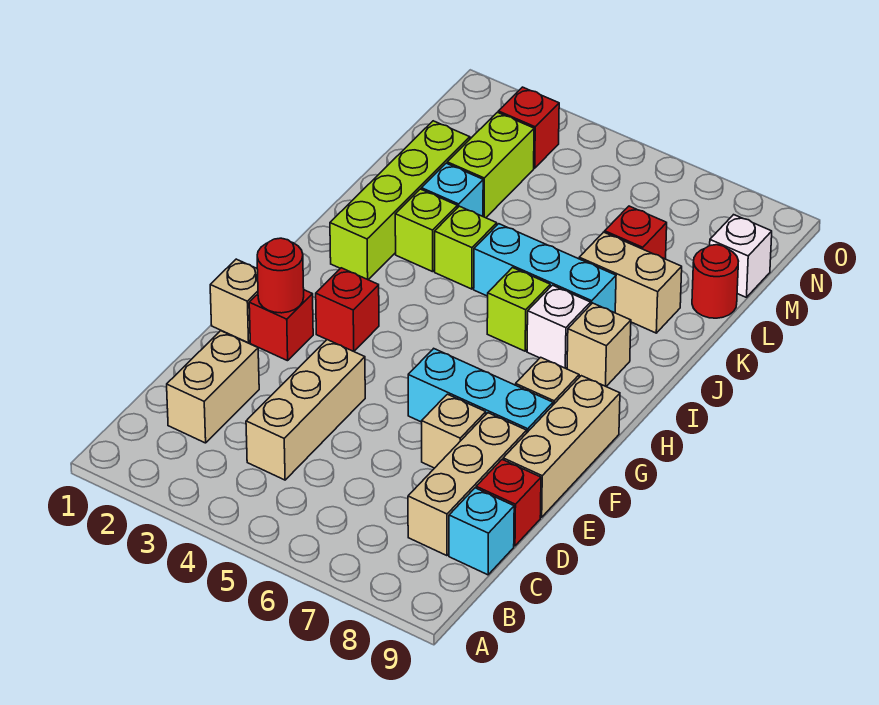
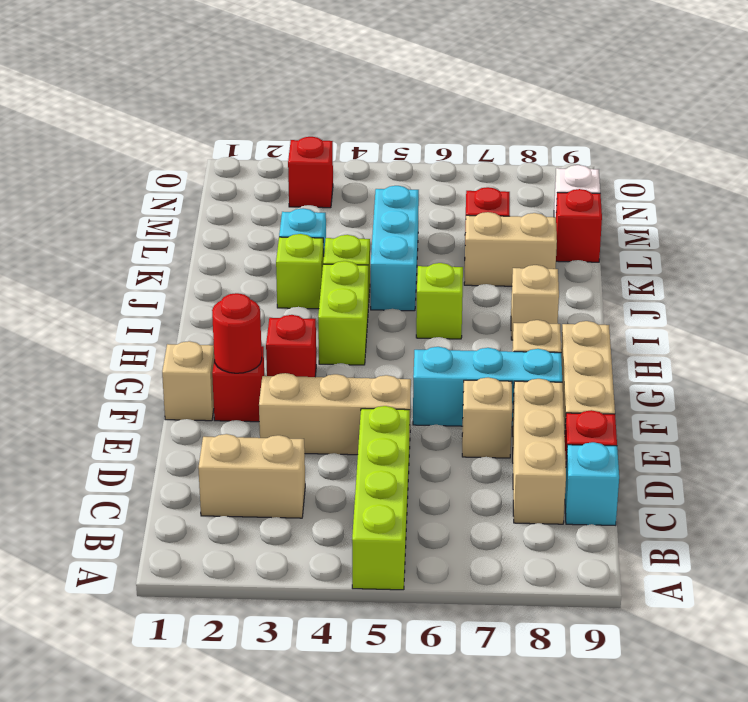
tan brick C2:D2 level 1 -> tan brick C2:C3 level 1
tan brick C4:E4 level 1 -> tan brick E3:E5 level 1
lime brick I2:L2 level 1 -> lime brick A5:D5 level 1
white brick I7 level 1 -> none
cyan brick J5:J7 level 1 -> cyan brick J5:L5 level 1
lime brick L3:M3 level 1 -> lime brick H4:I4 level 1
red round brick L9 level 1 -> red brick L9 level 1

